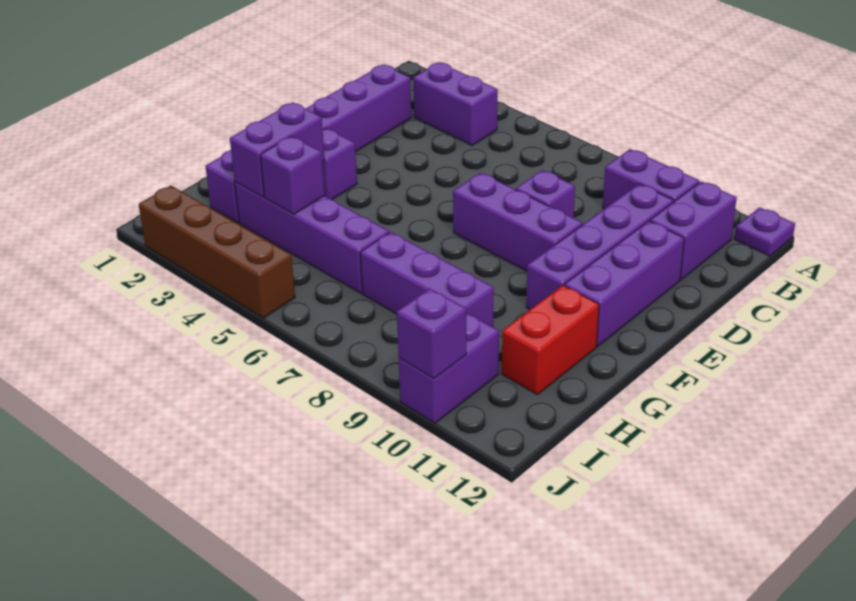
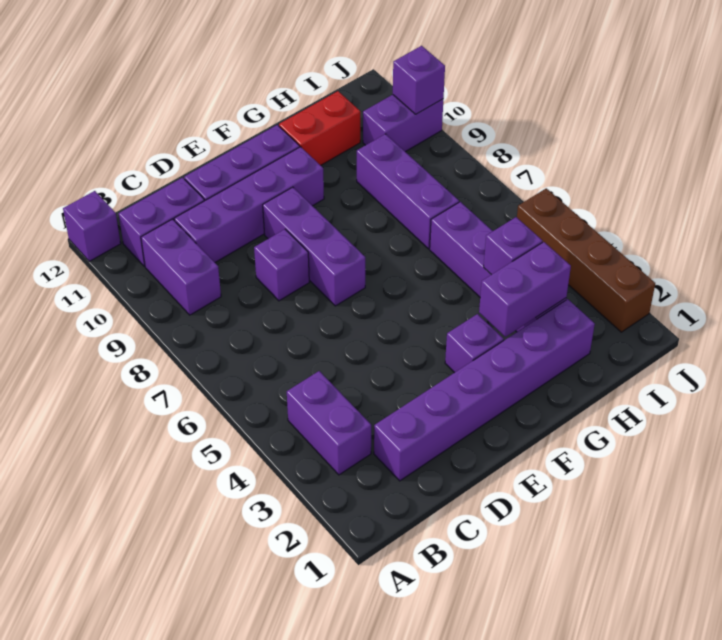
purple plate A12 level 1 -> purple brick A12 level 1

